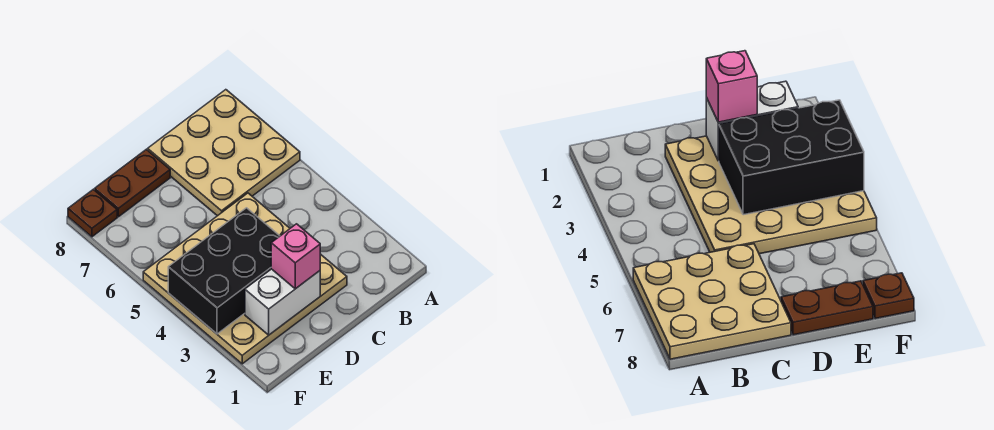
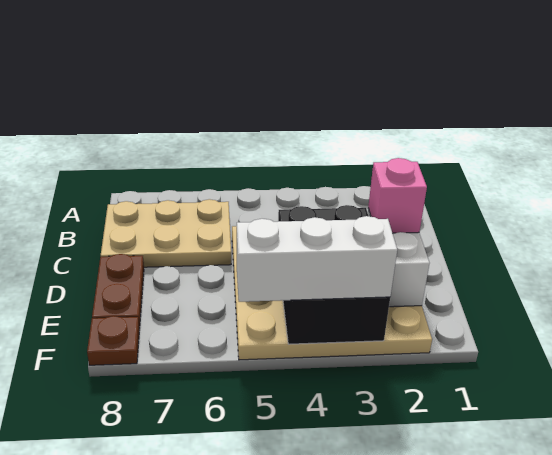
tan plate A6:C8 level 1 -> tan plate B6:C8 level 1
none -> white brick F3:F5 level 3

